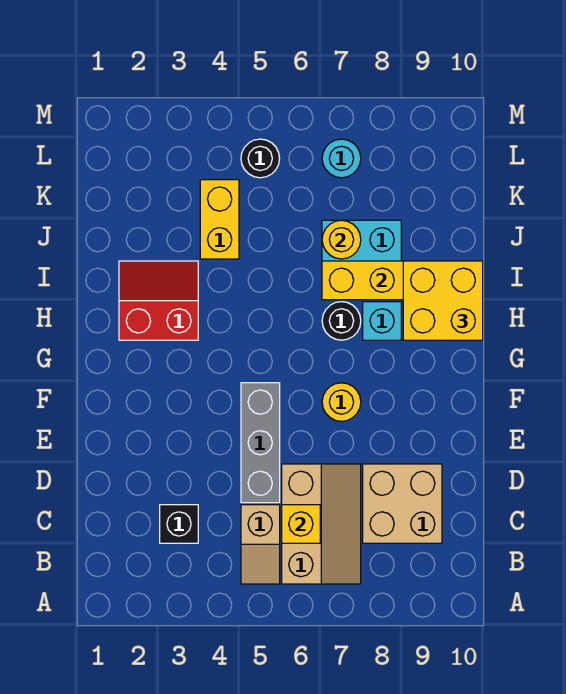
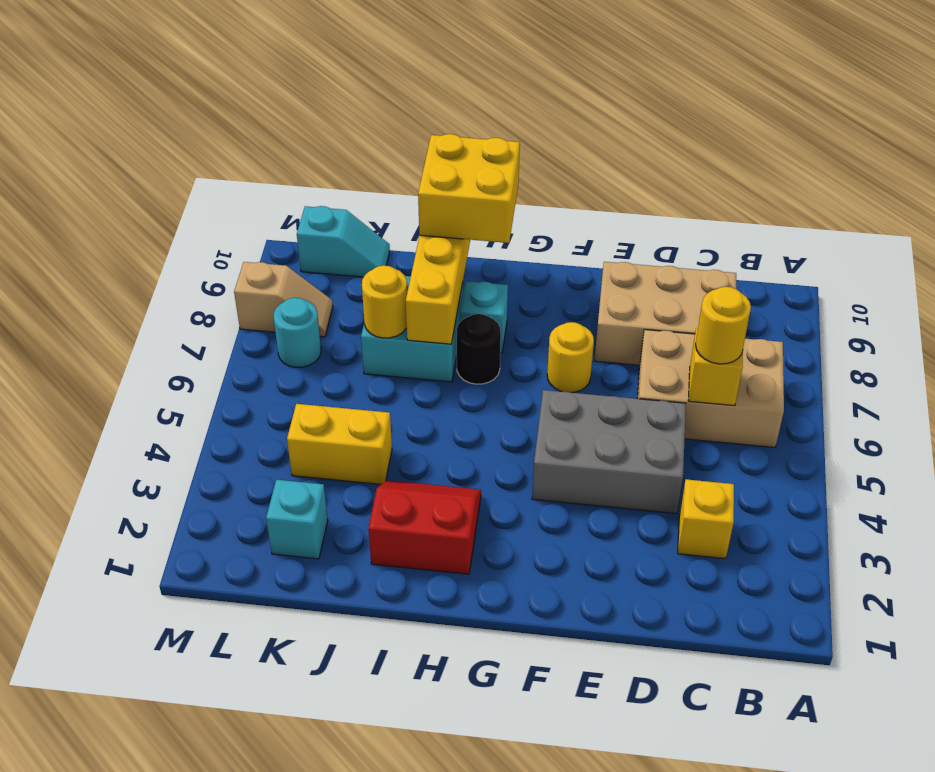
tan slope B5:C5 level 1 top C -> tan slope L8:M8 level 1 top M
tan slope B6:D7 level 1 top 6 -> tan brick B6:D7 level 1
black brick C3 level 1 -> yellow brick C3 level 1
none -> yellow round brick C6 level 3
tan brick C8:D9 level 1 -> tan brick C8:E9 level 1
grey brick D5:F5 level 1 -> grey brick D4:F5 level 1
red slope H2:I3 level 1 top H -> red slope H2:I3 level 1 top 2
none -> cyan brick K2 level 1
none -> cyan slope K10:L10 level 1 top L
black round brick L5 level 1 -> none

